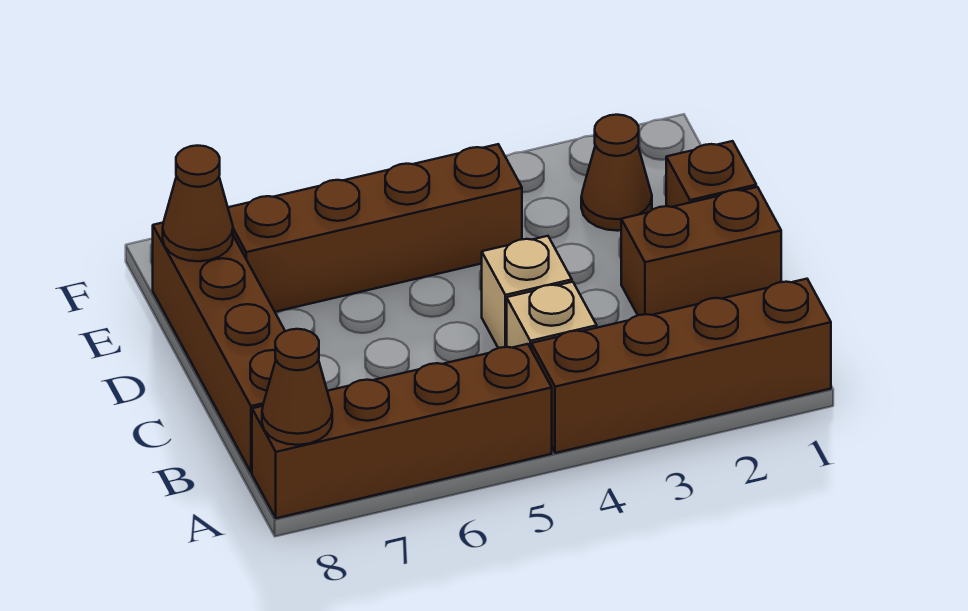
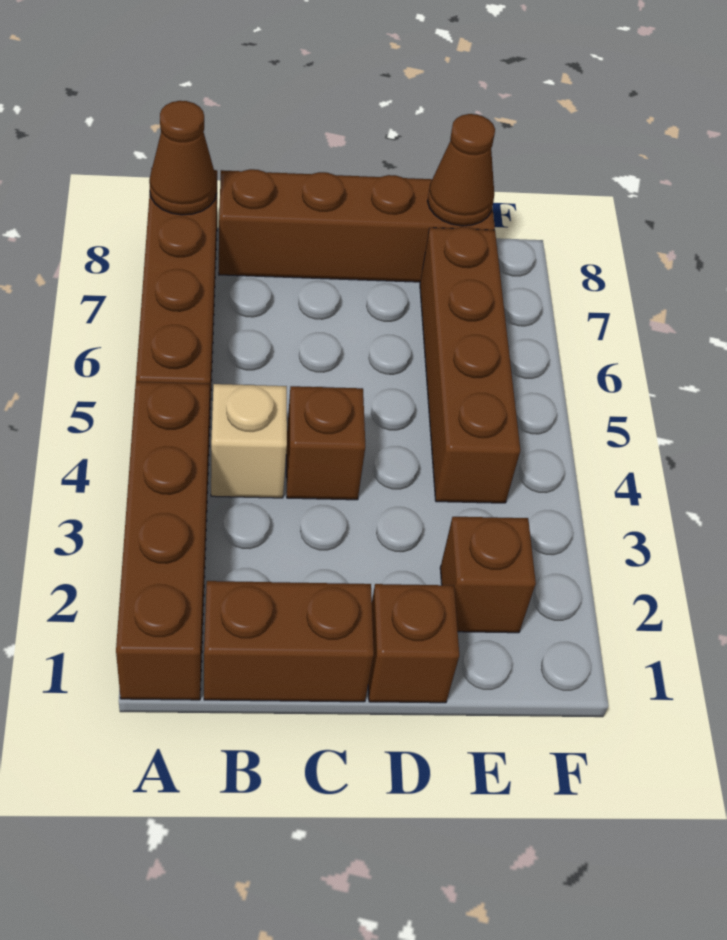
brown brick C1:C2 level 1 -> brown brick B1:C1 level 1
tan brick C4 level 1 -> brown brick C4 level 1
brown cone E2 level 1 -> brown brick E2 level 1

